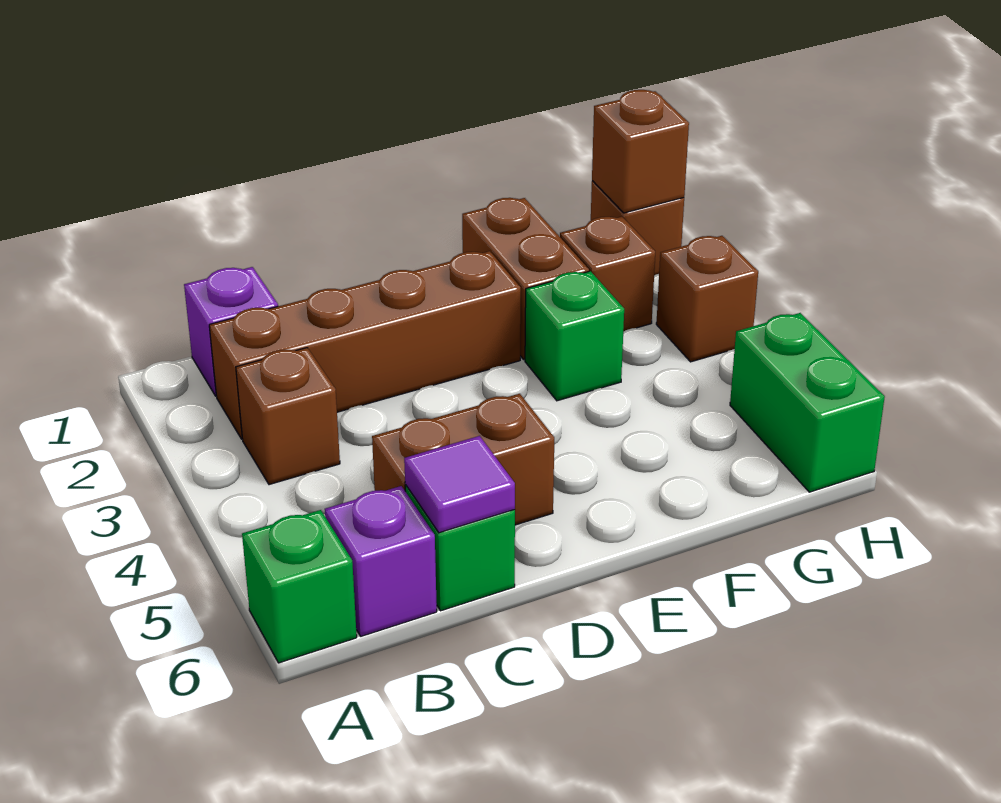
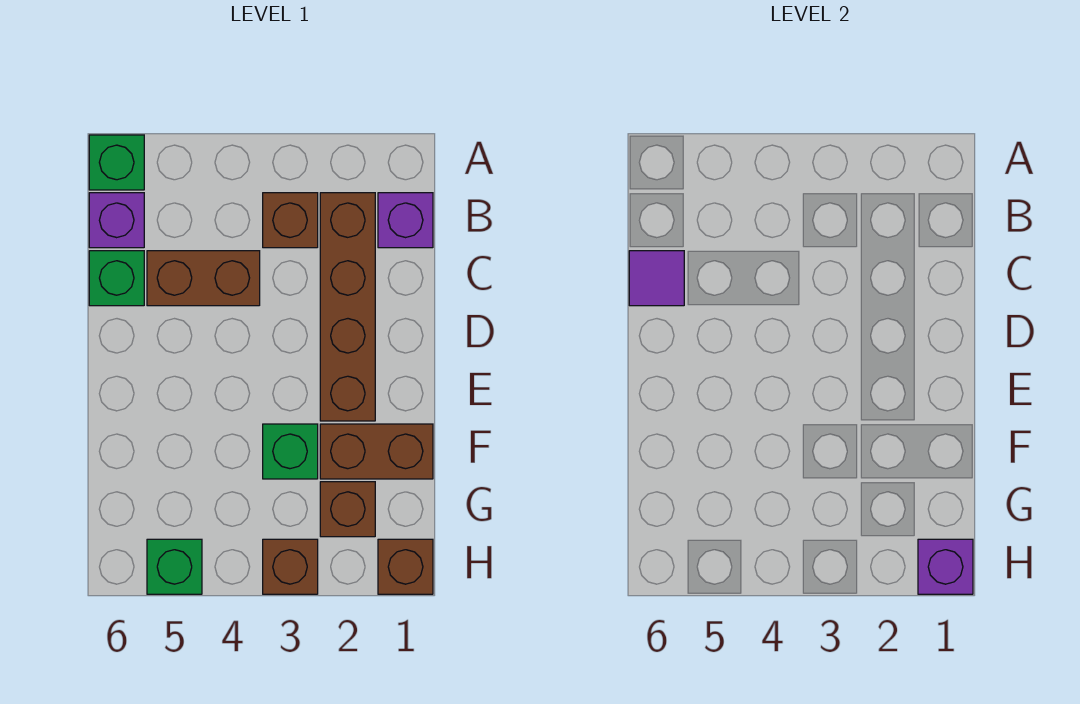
brown brick C5:D5 level 1 -> brown brick C4:C5 level 1
brown brick H1 level 2 -> purple brick H1 level 2
green brick H5:H6 level 1 -> green brick H5 level 1

